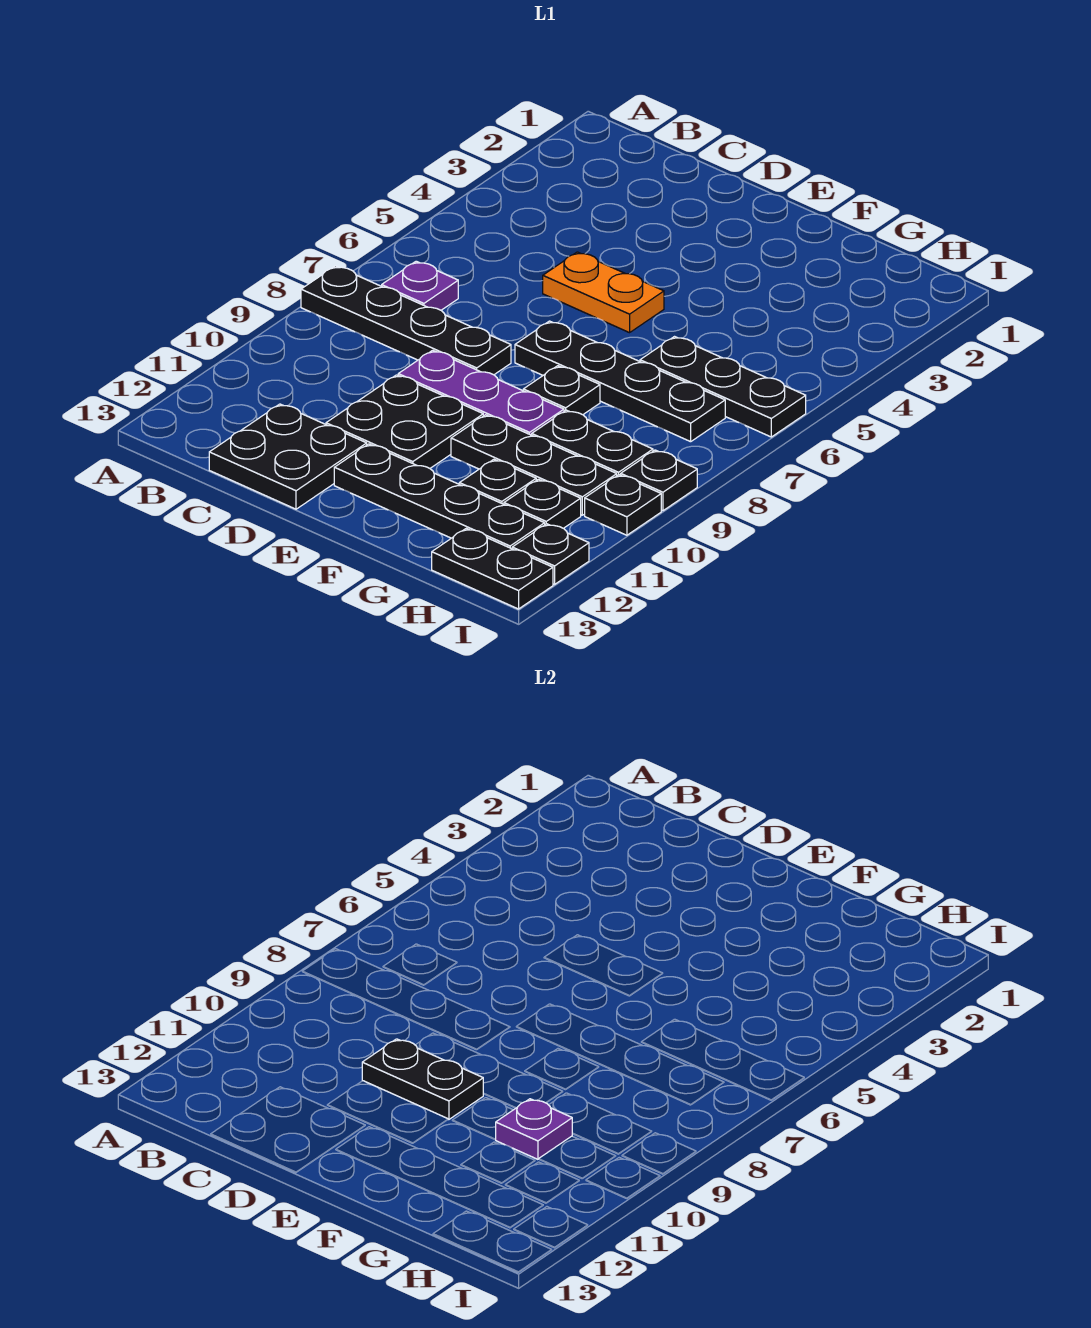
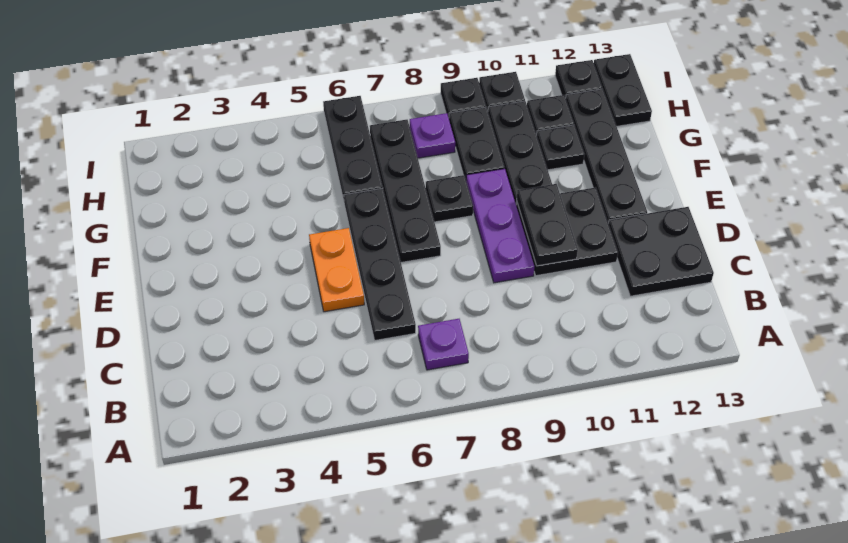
black plate A8:D8 level 1 -> black plate C6:F6 level 1
purple plate G10 level 2 -> purple plate H8 level 1

